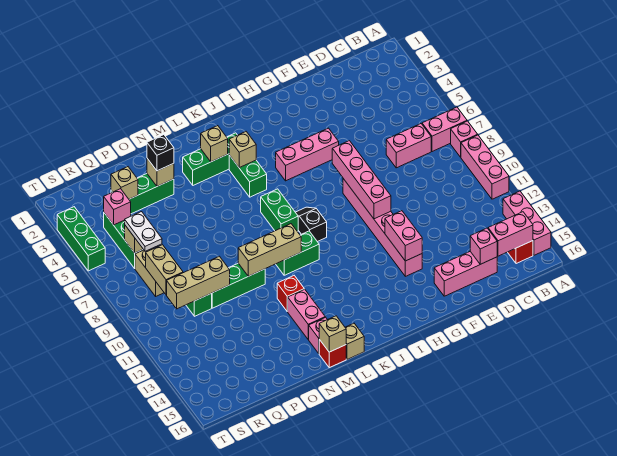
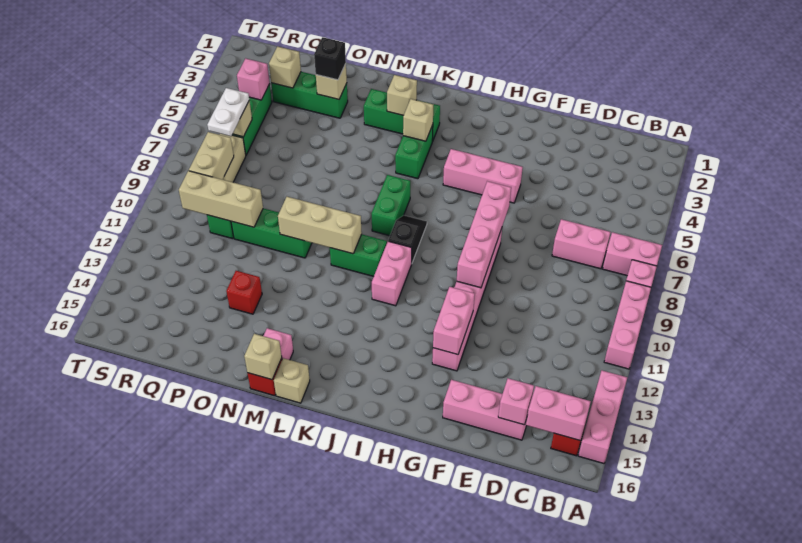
red brick M12 level 1 -> red brick O13 level 1
pink brick M13:M14 level 1 -> pink brick J10:J11 level 1
green brick T3:T5 level 1 -> none

